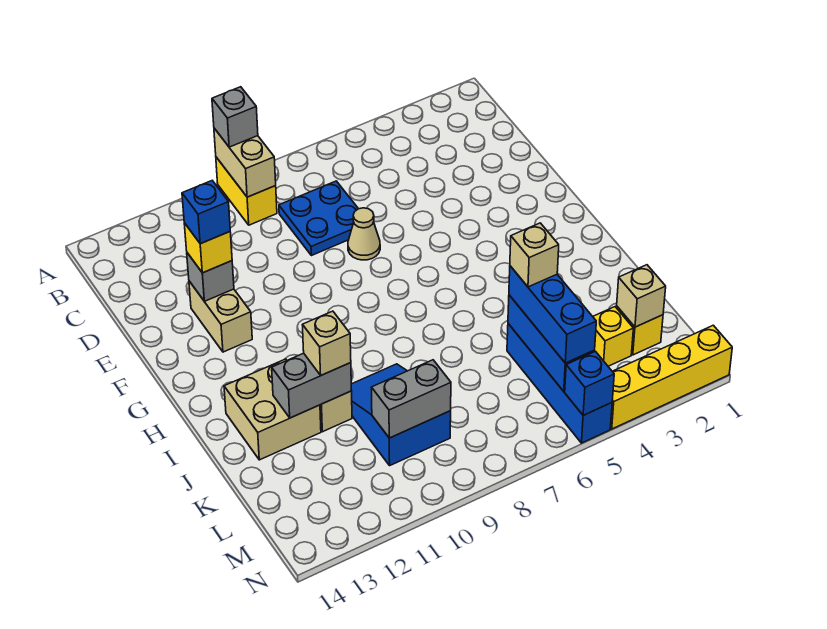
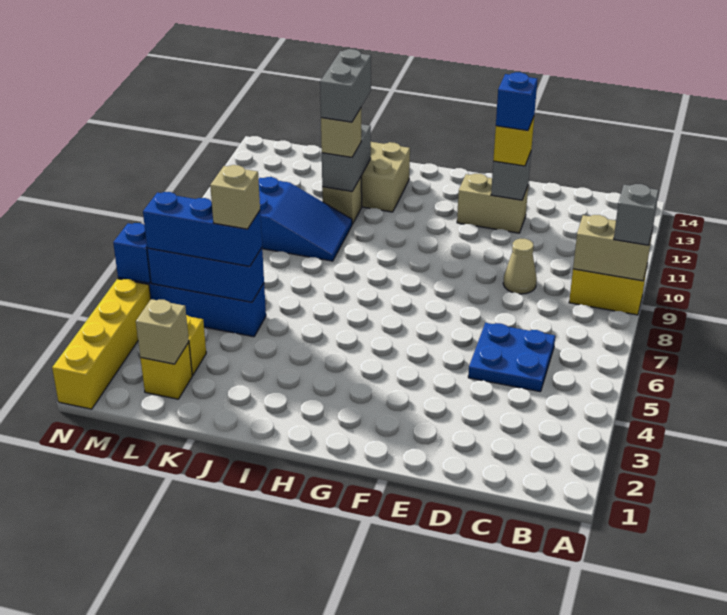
blue plate C7:D8 level 1 -> blue plate C5:D6 level 1
tan cone E7 level 1 -> tan cone D9 level 1
grey brick L9:L10 level 2 -> grey brick J11:J12 level 4

